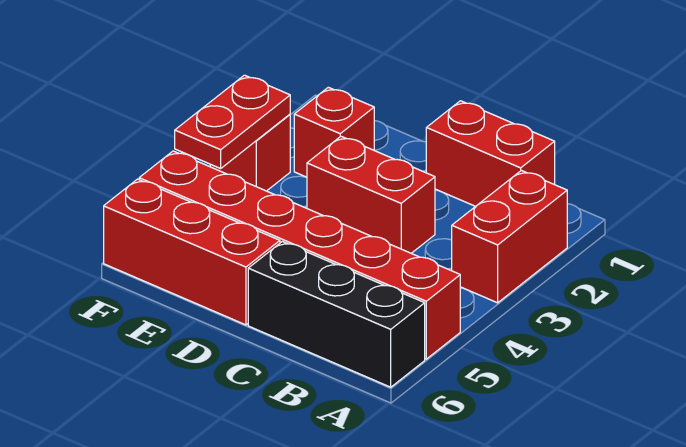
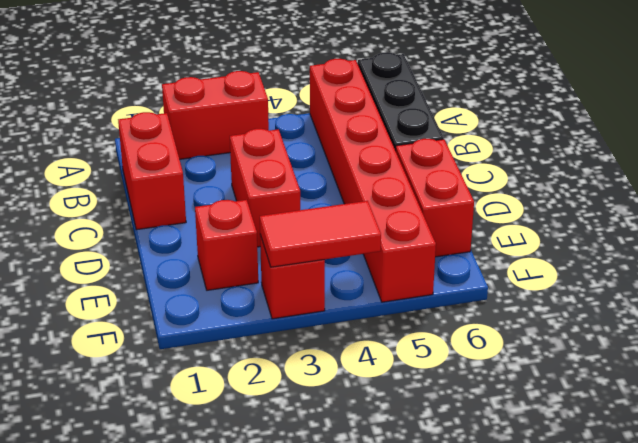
red brick D6:F6 level 1 -> red brick D6:E6 level 1
red plate F3:F4 level 2 -> red tile F3:F4 level 2

